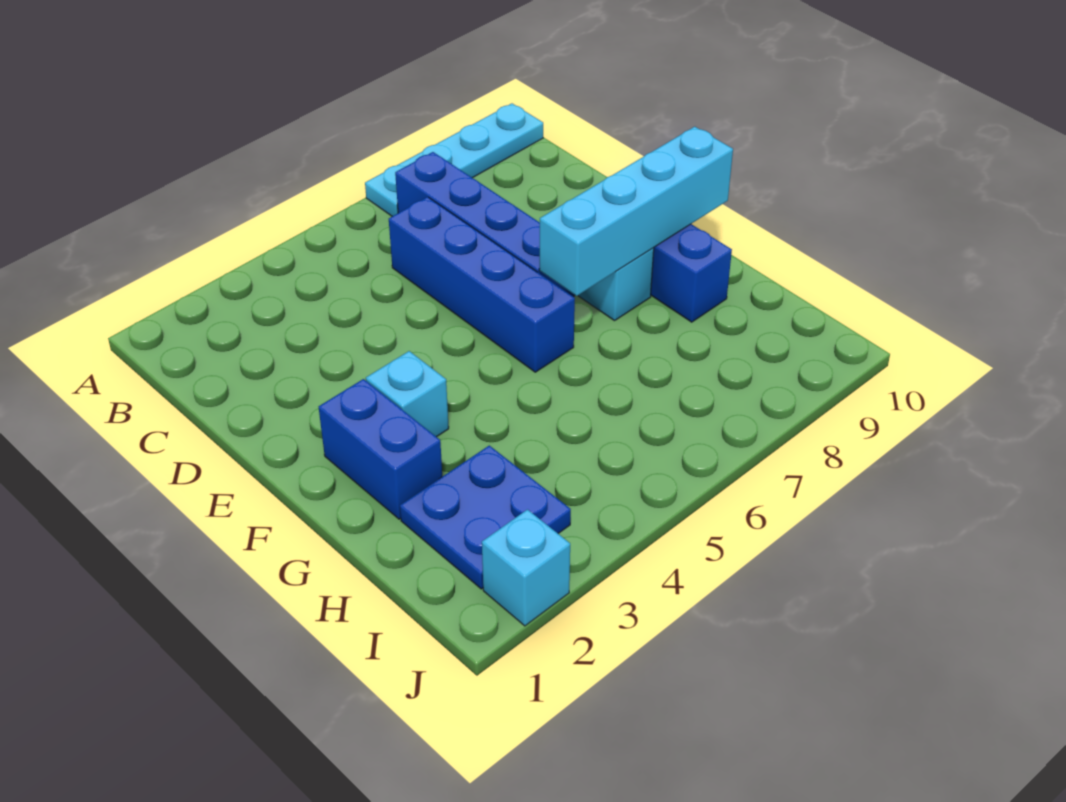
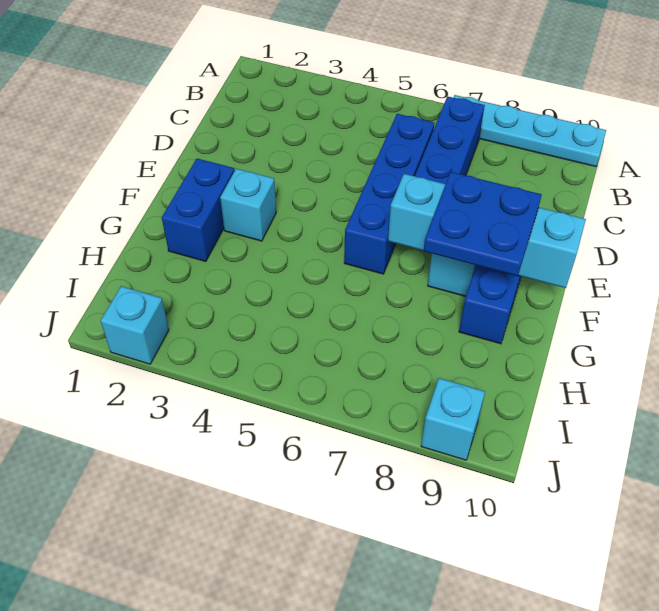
blue plate H2:I3 level 1 -> blue plate F8:G9 level 3
none -> cyan brick J9 level 1

